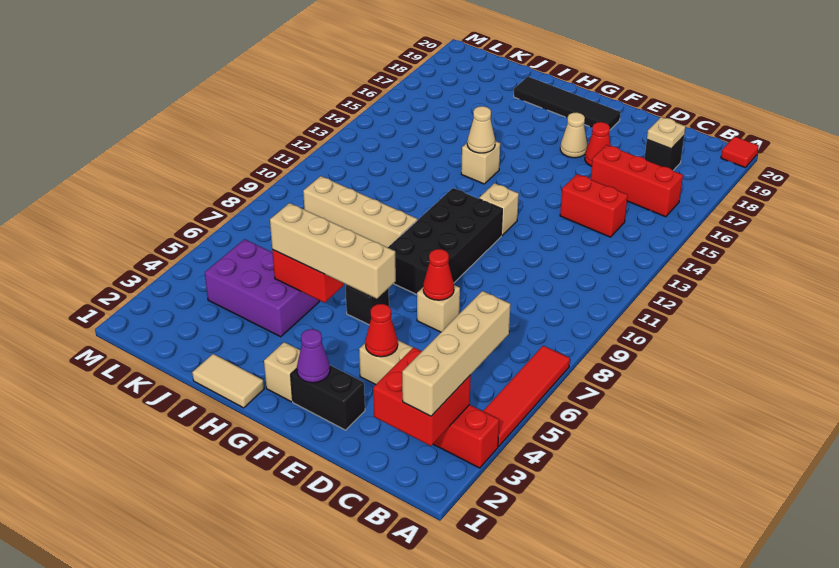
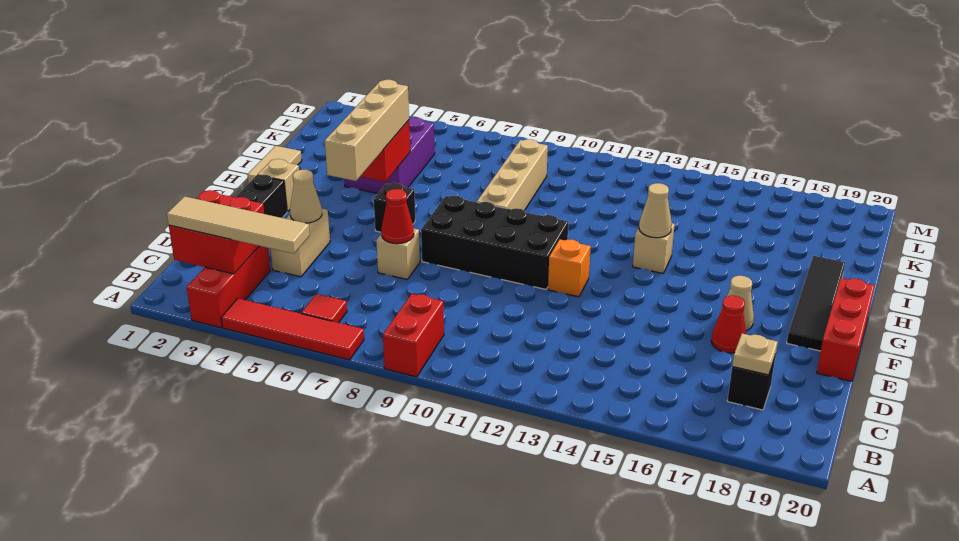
red tile A20 level 1 -> red tile B6 level 1
tan brick B2:B5 level 3 -> tan tile B2:B5 level 3
red brick B16:D16 level 1 -> red brick E20:G20 level 1
red brick C14:D14 level 1 -> red brick A9:B9 level 1
red cone E4 level 2 -> tan cone E4 level 2
purple cone F2 level 2 -> none
tan brick F12 level 1 -> orange brick F12 level 1

